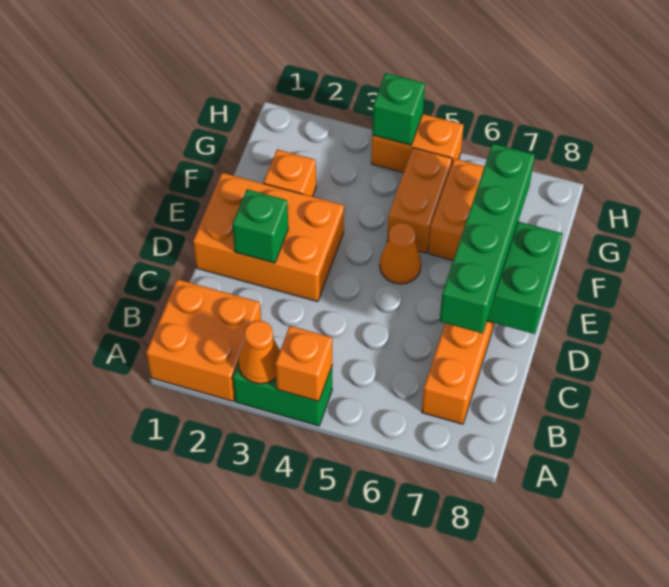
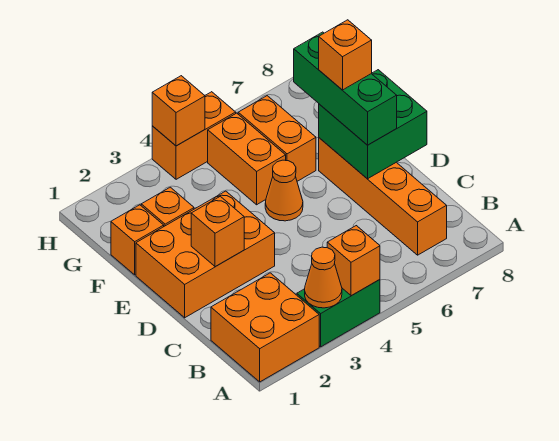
green brick C7:F7 level 3 -> green brick D7:F7 level 3
green brick D2 level 2 -> orange brick D2 level 2
none -> orange brick E7 level 4
none -> orange brick F1 level 1
green brick H4 level 2 -> orange brick H4 level 2

